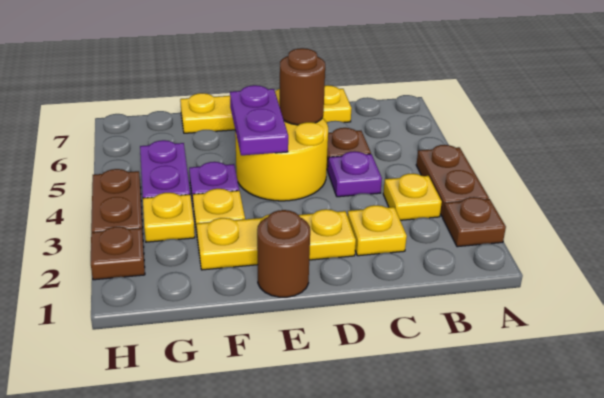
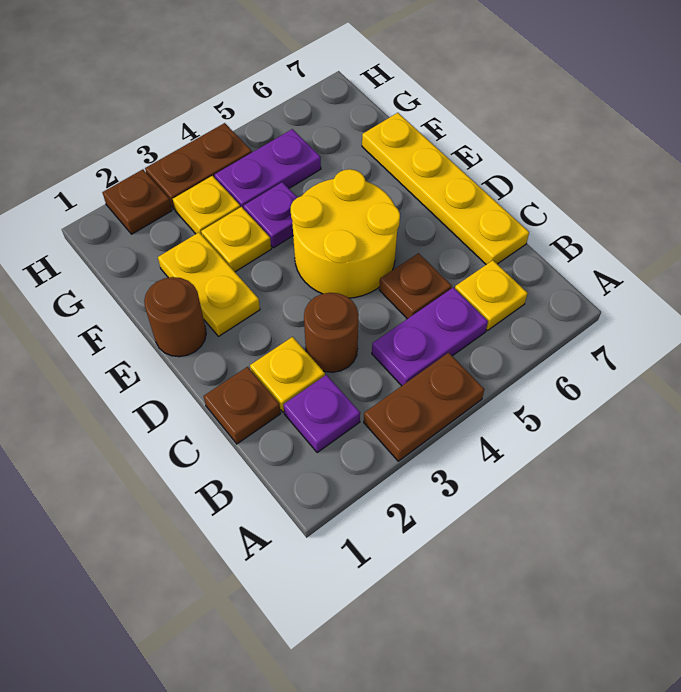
brown plate A2 level 1 -> brown plate C1 level 1
yellow plate B3 level 1 -> yellow plate B6 level 1
purple plate C4 level 1 -> purple plate B2 level 1
yellow plate D2:F2 level 1 -> yellow plate E2:F2 level 1
brown round brick D5 level 2 -> brown round brick C3 level 1
purple plate E4:E5 level 2 -> purple plate B4:B5 level 1

